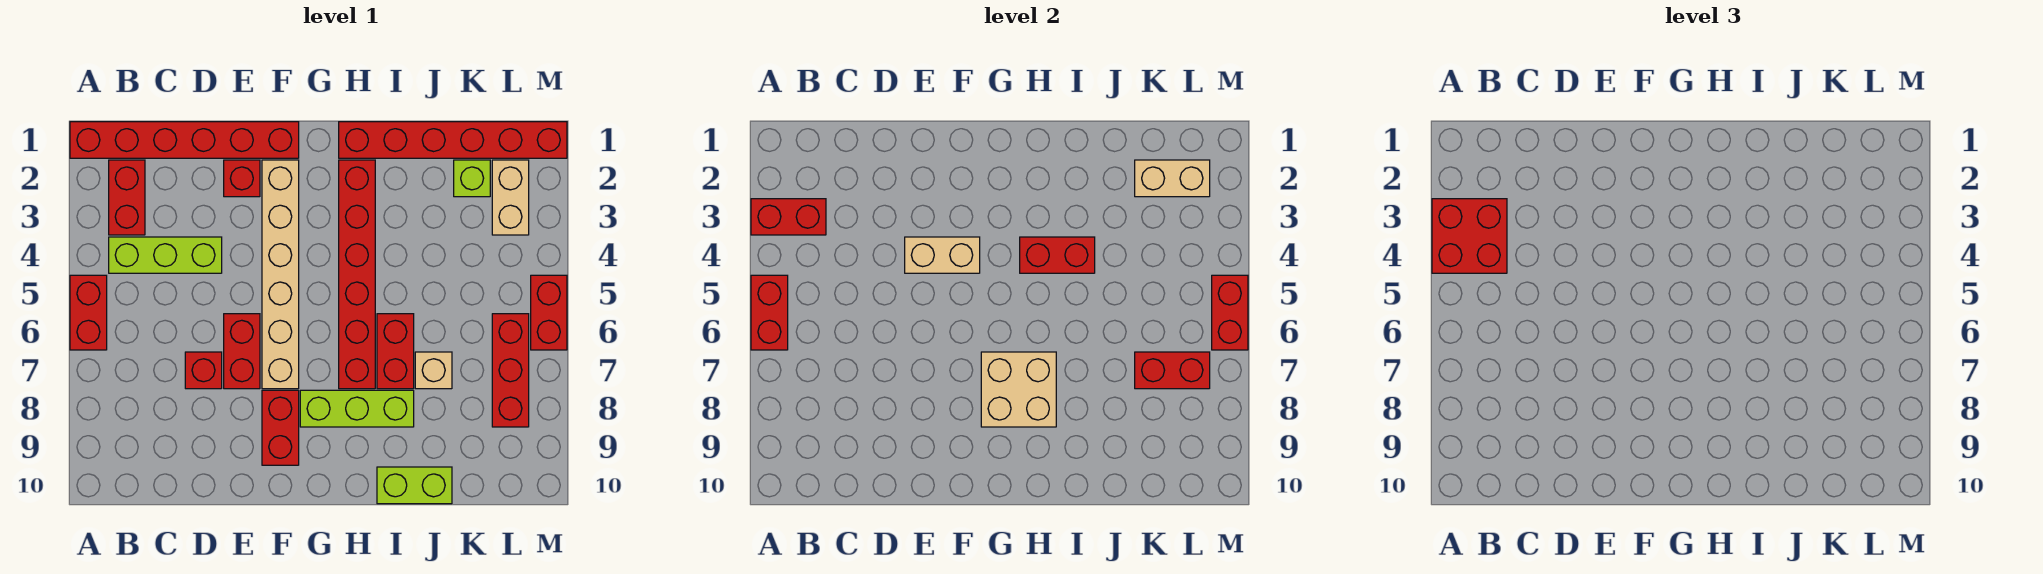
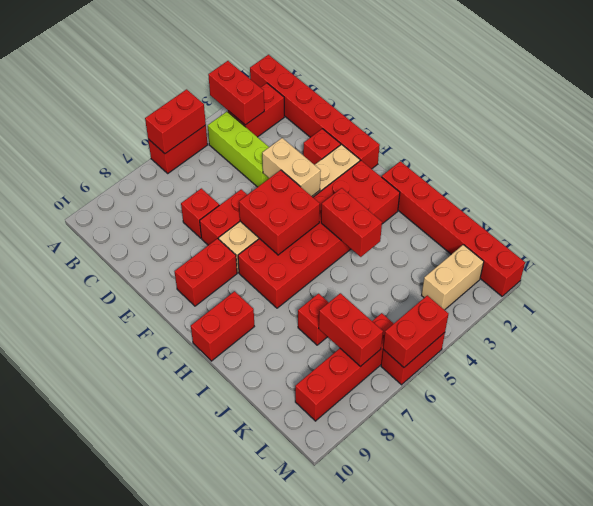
red brick A3:B4 level 3 -> red brick F5:G6 level 2
tan brick G7:H8 level 2 -> none
lime brick G8:I8 level 1 -> none
red brick H2:H7 level 1 -> red brick G2:H7 level 1
red brick I6:I7 level 1 -> red brick H9:H10 level 1
lime brick I10:J10 level 1 -> none
tan brick J7 level 1 -> red brick J7 level 1
lime brick K2 level 1 -> none
tan brick K2:L2 level 2 -> none
red brick L6:L8 level 1 -> red brick L6:L9 level 1

